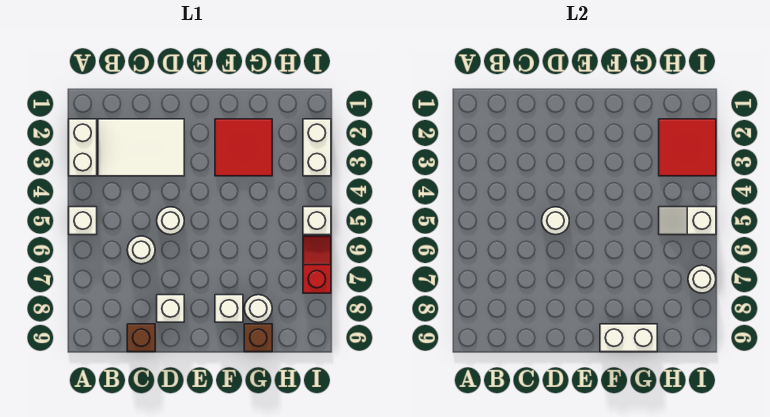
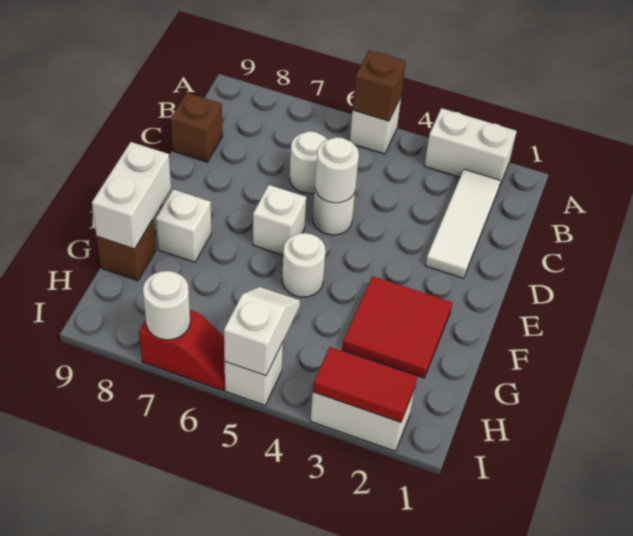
none -> brown brick A5 level 2
white tile B2:D3 level 1 -> white tile B2:D2 level 1
white brick D8 level 1 -> white brick E6 level 1
white round brick G8 level 1 -> white round brick F5 level 1
red tile H2:I3 level 2 -> red tile I2:I3 level 2

